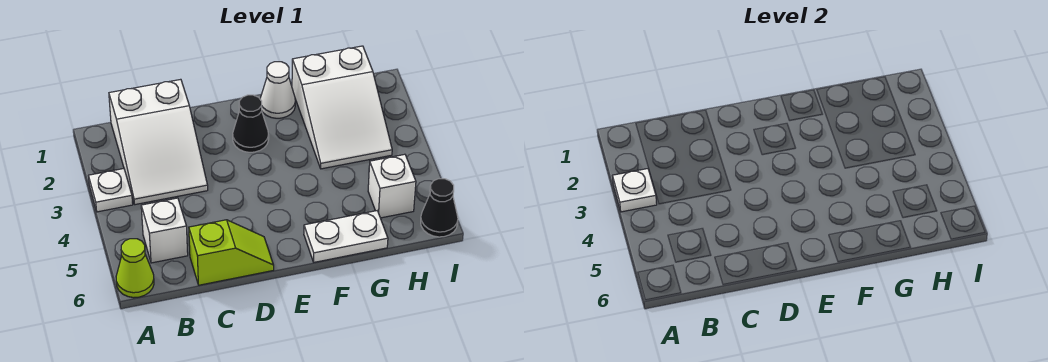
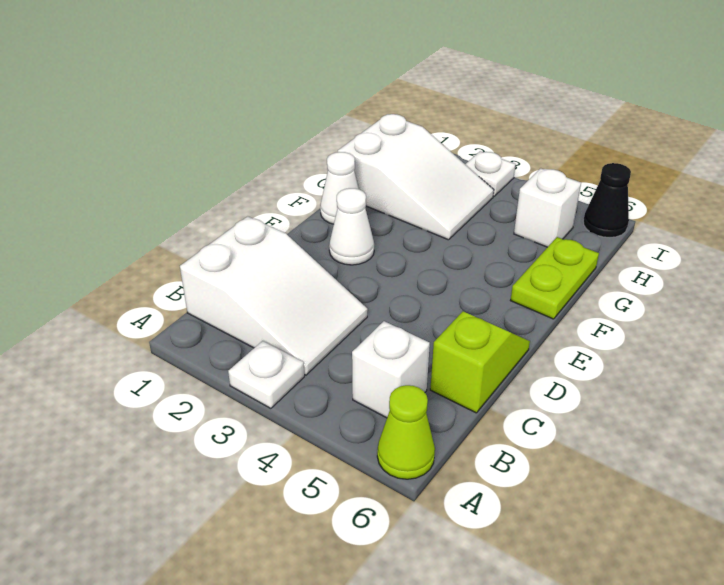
white plate A3 level 2 -> white plate I3 level 1
black cone E2 level 1 -> white cone E2 level 1
white plate F6:G6 level 1 -> lime plate F6:G6 level 1

